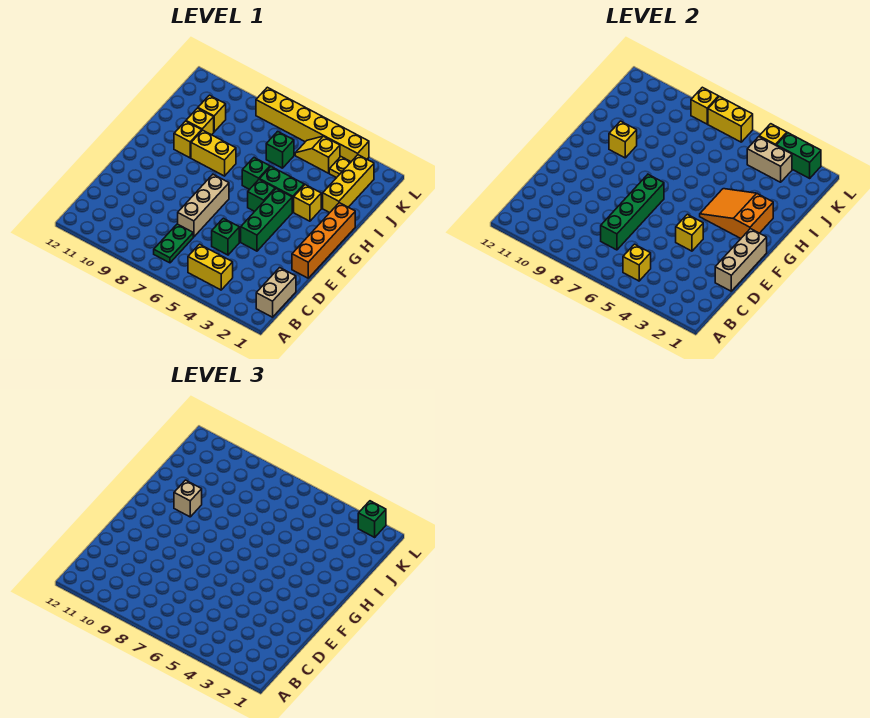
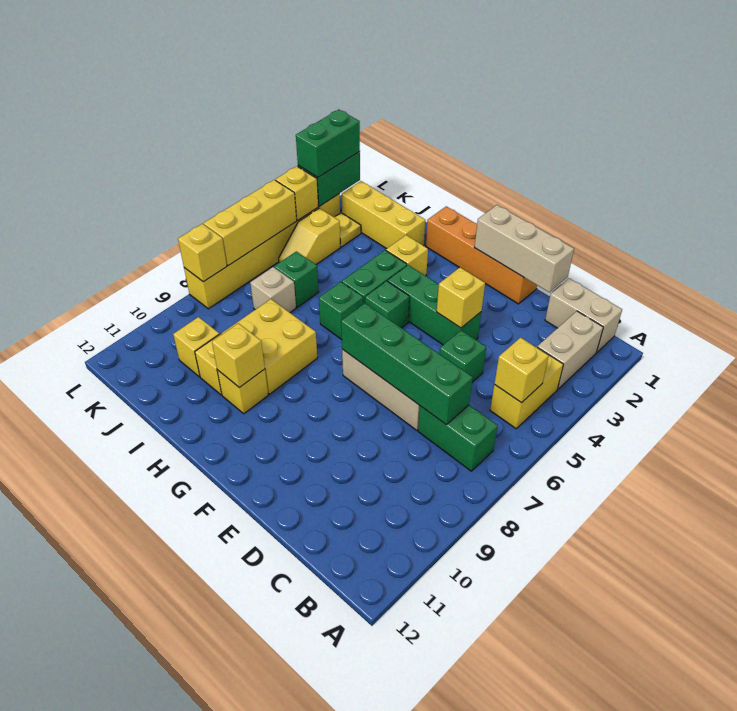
green plate B7:C7 level 1 -> green brick B7:C7 level 1
orange slope G2:H4 level 2 top 2 -> none
yellow brick H8:H9 level 1 -> yellow brick H8:I9 level 1
tan brick H10 level 3 -> tan brick J7 level 1
tan brick K3:K4 level 2 -> tan brick B2:B3 level 1
green brick L2 level 3 -> green brick L2:L3 level 3
yellow brick L6:L7 level 2 -> yellow brick L5:L7 level 2

